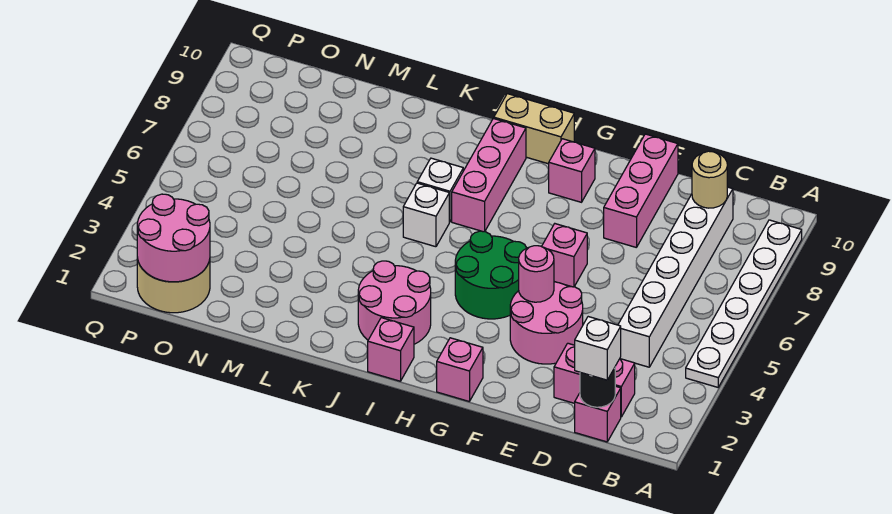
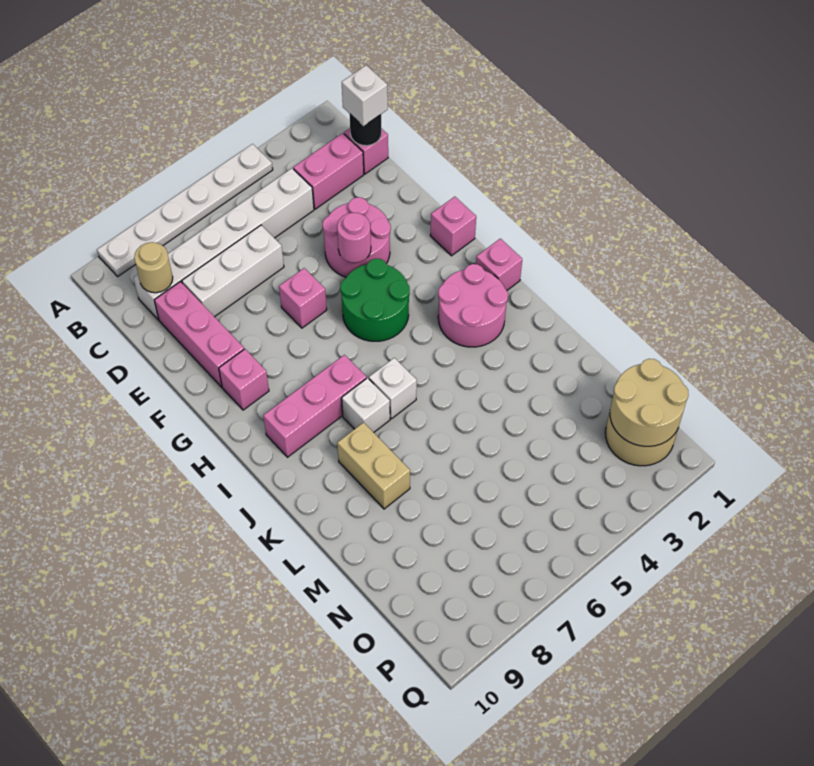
pink brick C2:D2 level 1 -> pink brick C2:C3 level 1
none -> white brick D6:D8 level 1
pink brick E8:E10 level 1 -> pink brick D9:F9 level 1
tan brick H10:I10 level 1 -> tan brick K8:L8 level 1
pink round brick O1:P2 level 2 -> tan round brick O1:P2 level 2

